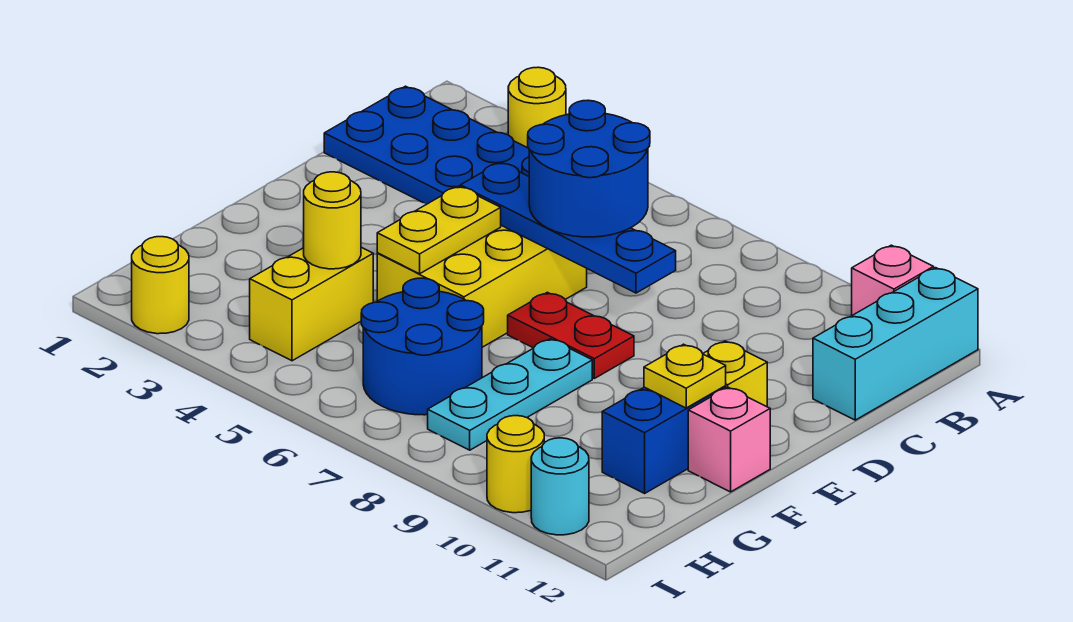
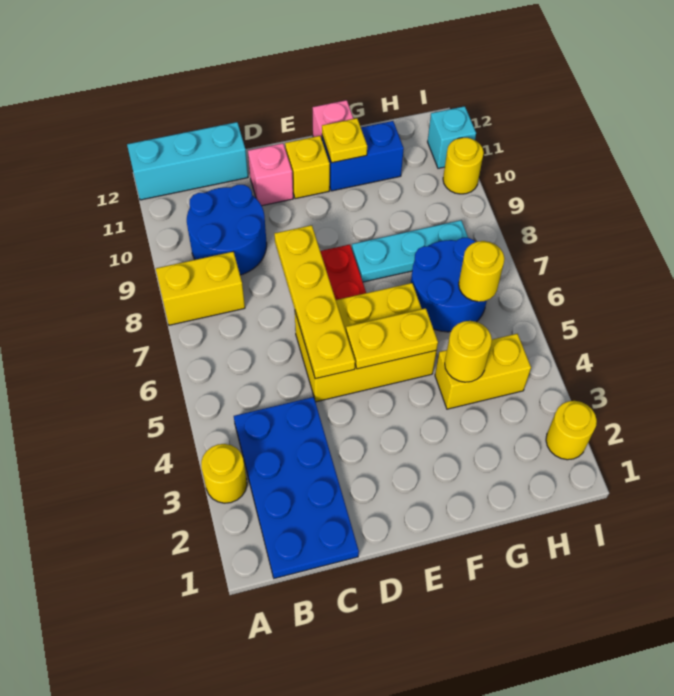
none -> yellow brick A8:B8 level 1
pink brick A11 level 1 -> pink brick D11 level 1
blue round brick C6:D7 level 3 -> blue round brick B9:C10 level 1
blue plate D5:D8 level 2 -> yellow plate D5:D8 level 2
none -> yellow round brick H6 level 2
cyan round brick I11 level 1 -> cyan brick I11 level 1

